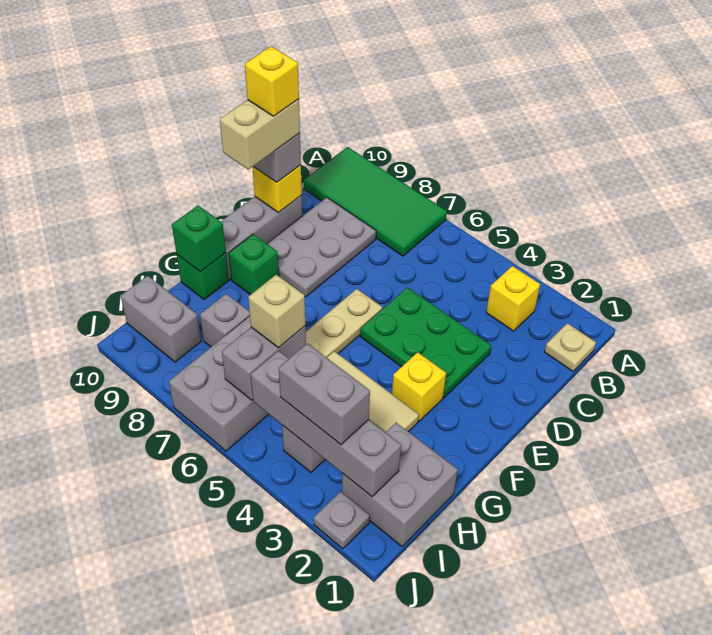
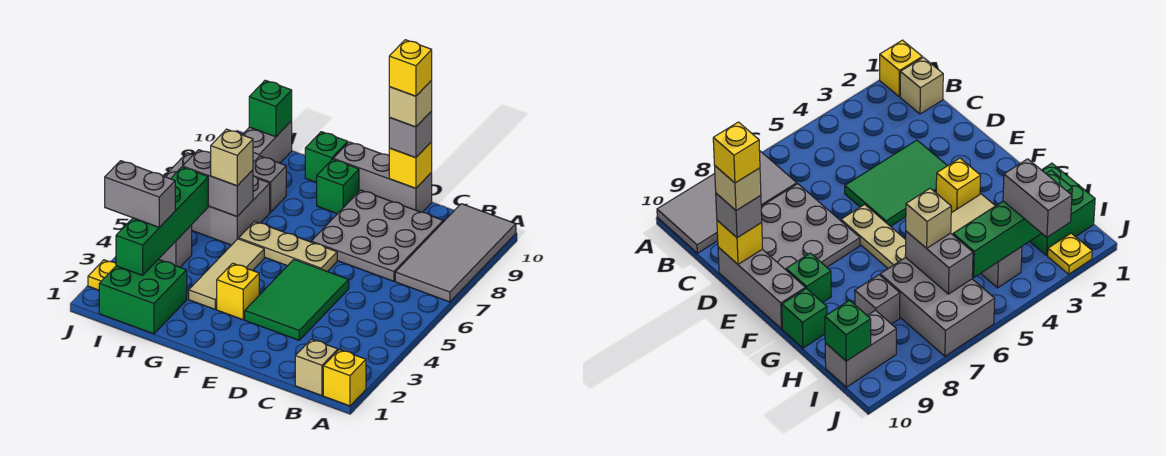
green tile A7:B10 level 1 -> grey tile A7:B10 level 1
tan plate B1 level 1 -> tan brick B1 level 1
yellow brick B3 level 1 -> yellow brick A1 level 1
grey plate C8:E9 level 1 -> grey plate C7:E9 level 1
green plate D3:E5 level 1 -> green tile D3:E5 level 1
tan brick D10:E10 level 4 -> tan brick D10 level 4
green brick G10 level 2 -> green brick I10 level 2
grey brick H1:I2 level 1 -> green brick H1:I2 level 1
grey brick I2:I5 level 2 -> green brick I2:I5 level 2
grey brick I3:I4 level 3 -> grey brick I3:J3 level 3
grey plate J2 level 1 -> yellow plate J2 level 1

